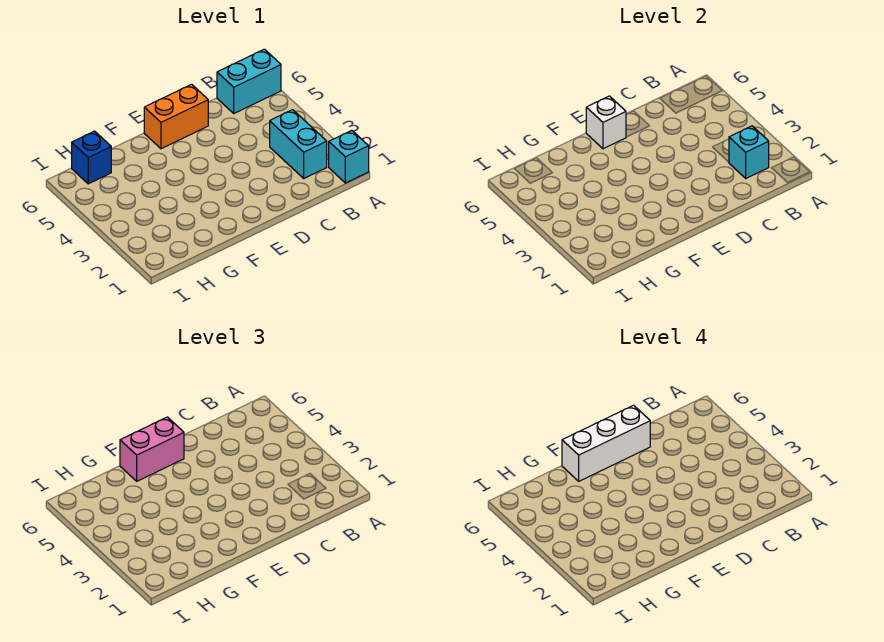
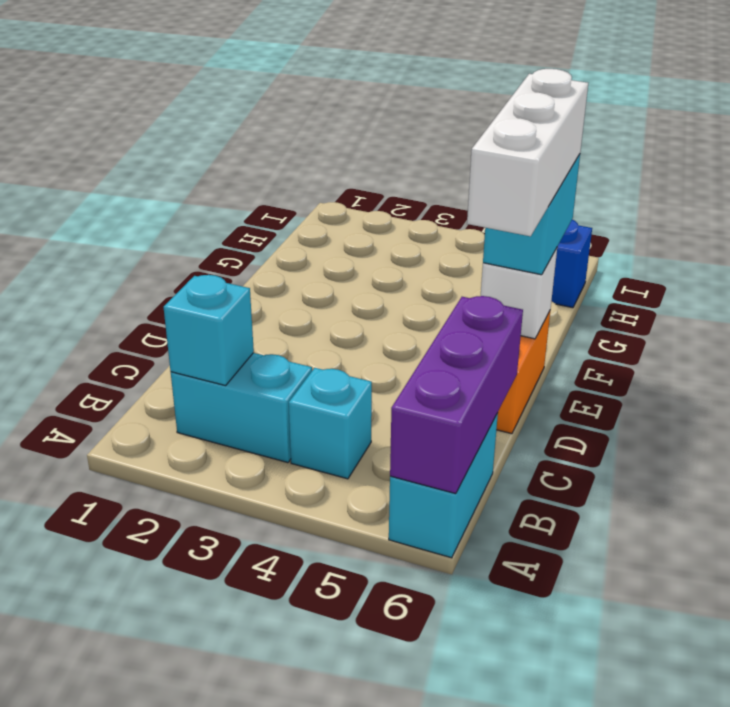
cyan brick A1 level 1 -> cyan brick B4 level 1
none -> purple brick A6:C6 level 2
pink brick E6:F6 level 3 -> cyan brick E6:F6 level 3

